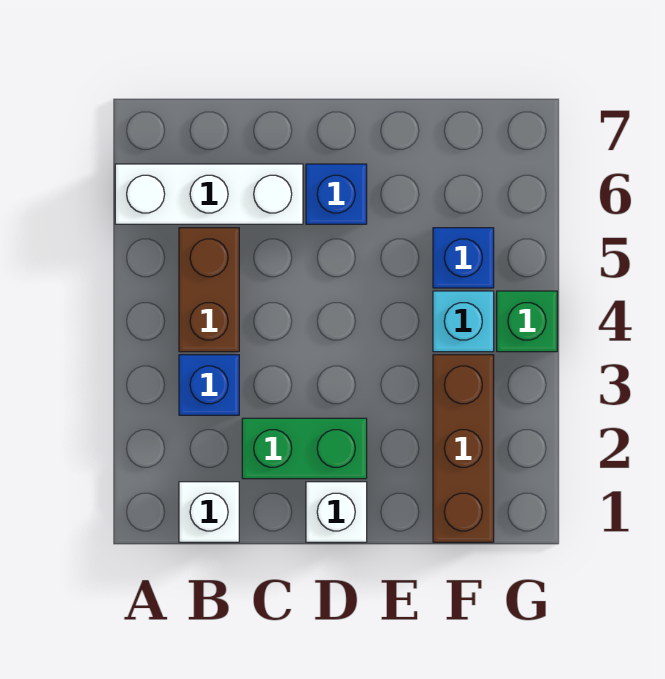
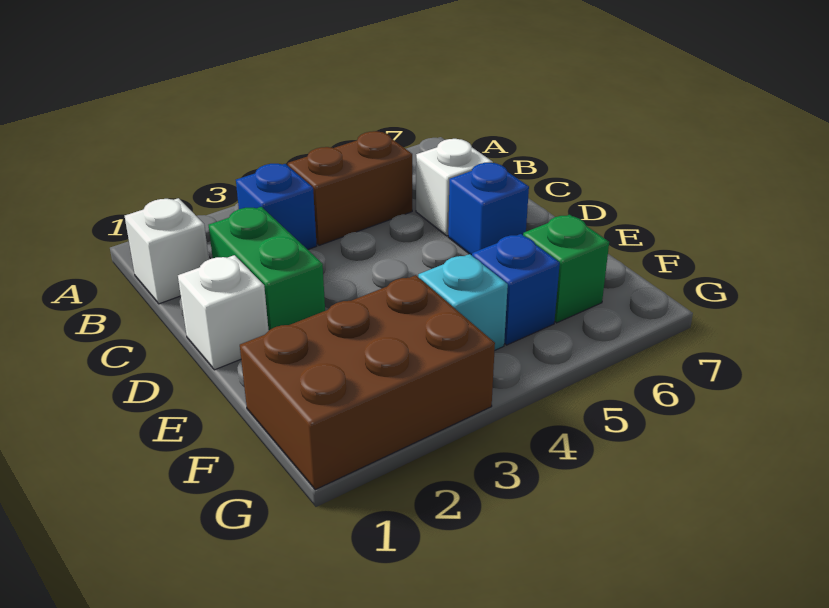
white brick A6:C6 level 1 -> white brick C6 level 1
brown brick F1:F3 level 1 -> brown brick F1:G3 level 1
green brick G4 level 1 -> green brick F6 level 1

